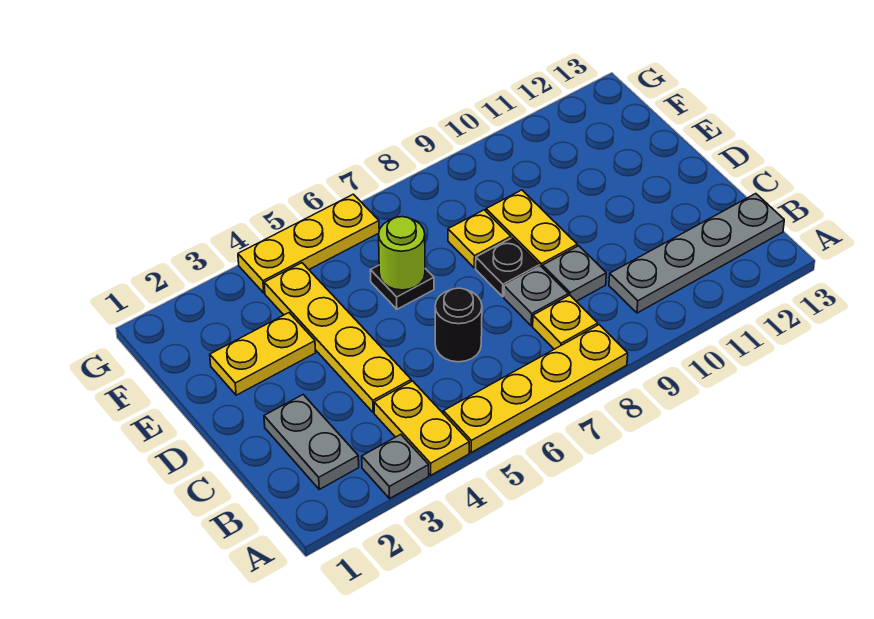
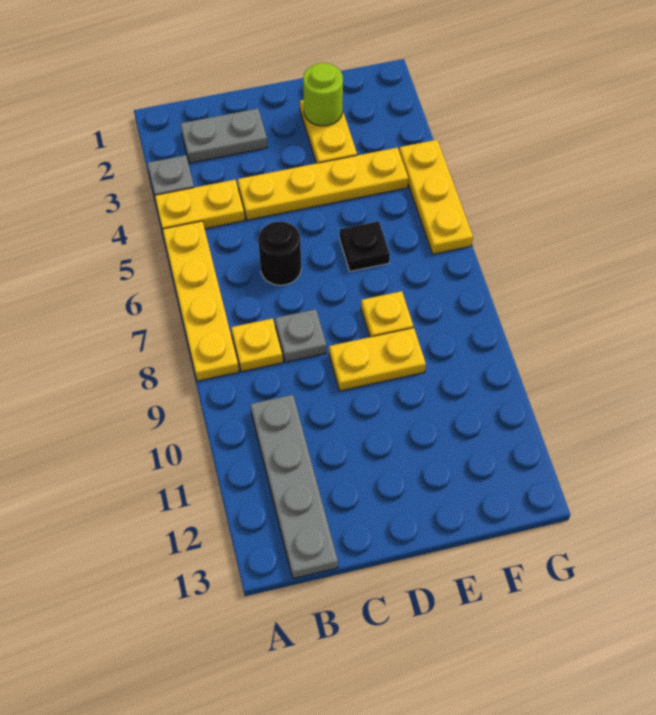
grey plate C9 level 1 -> none
black plate D8 level 1 -> none
lime round brick E6 level 2 -> lime round brick E2 level 2

